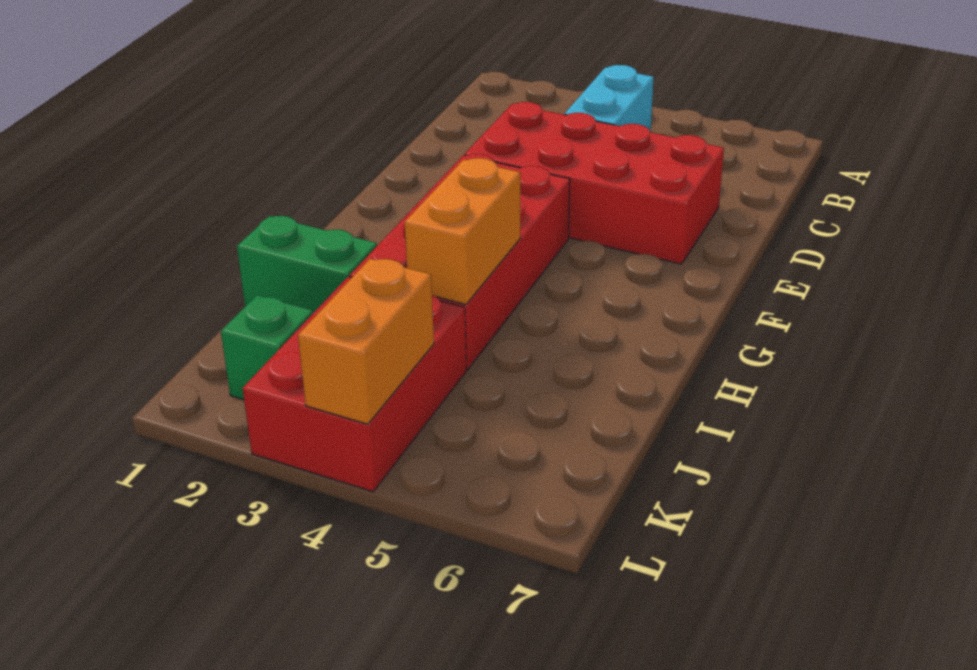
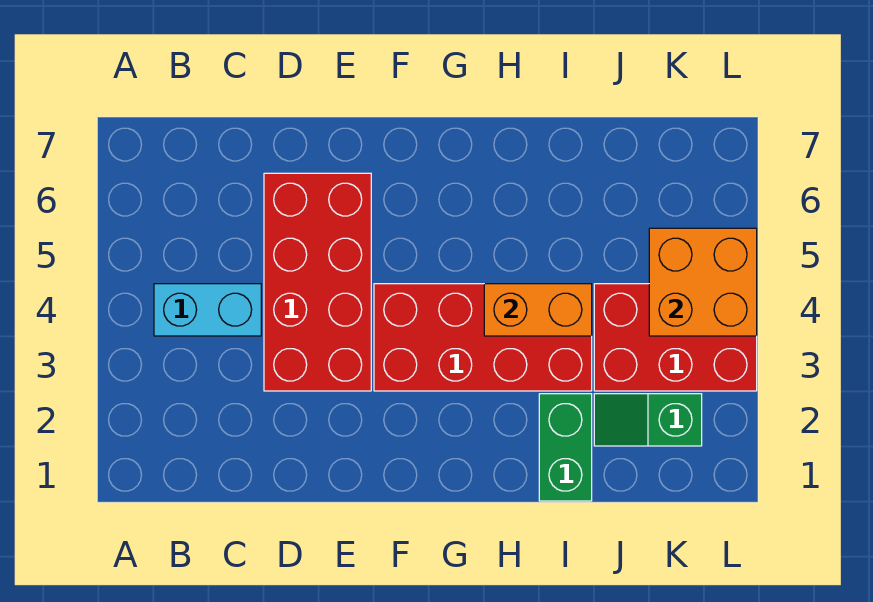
orange brick K4:L4 level 2 -> orange brick K4:L5 level 2

